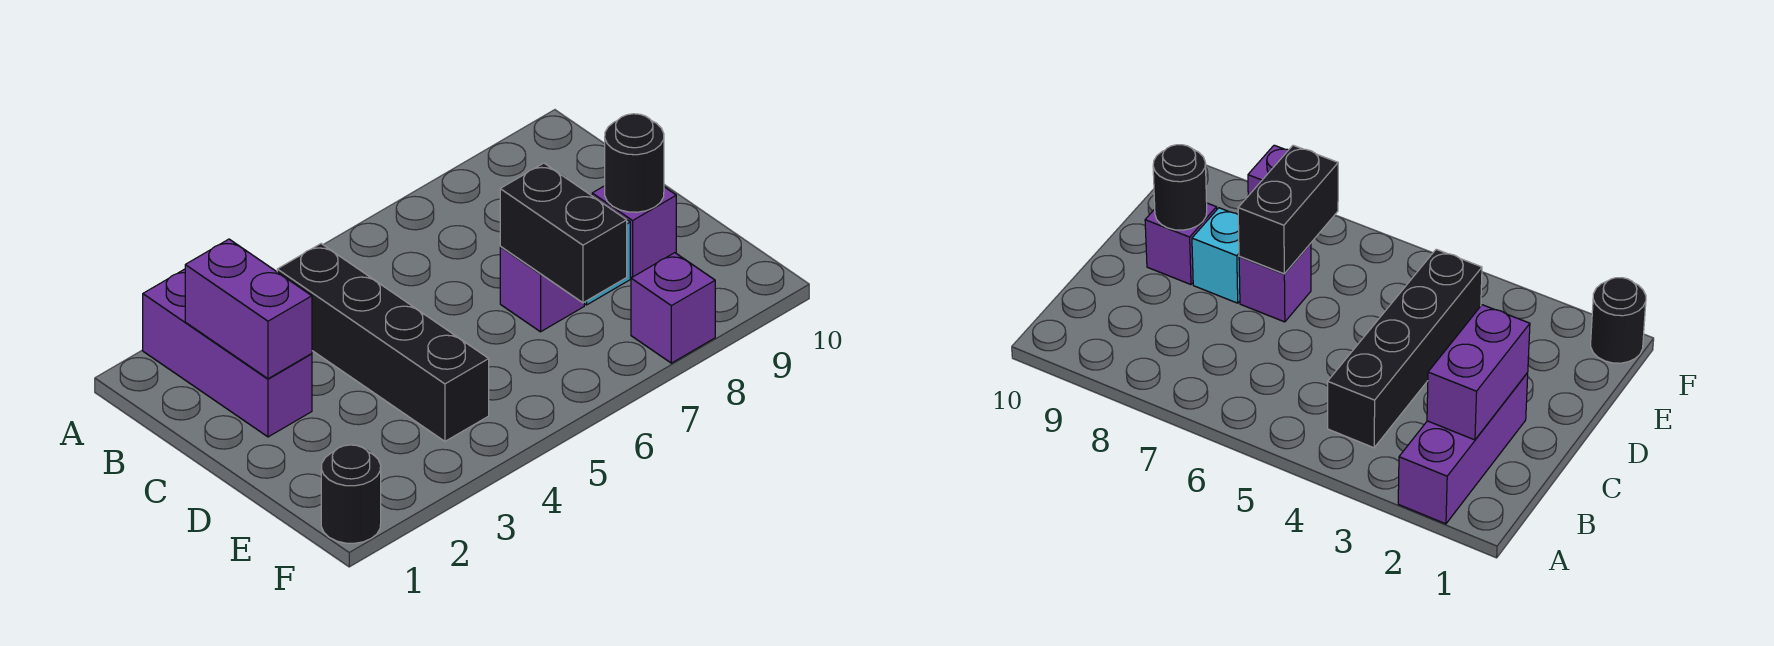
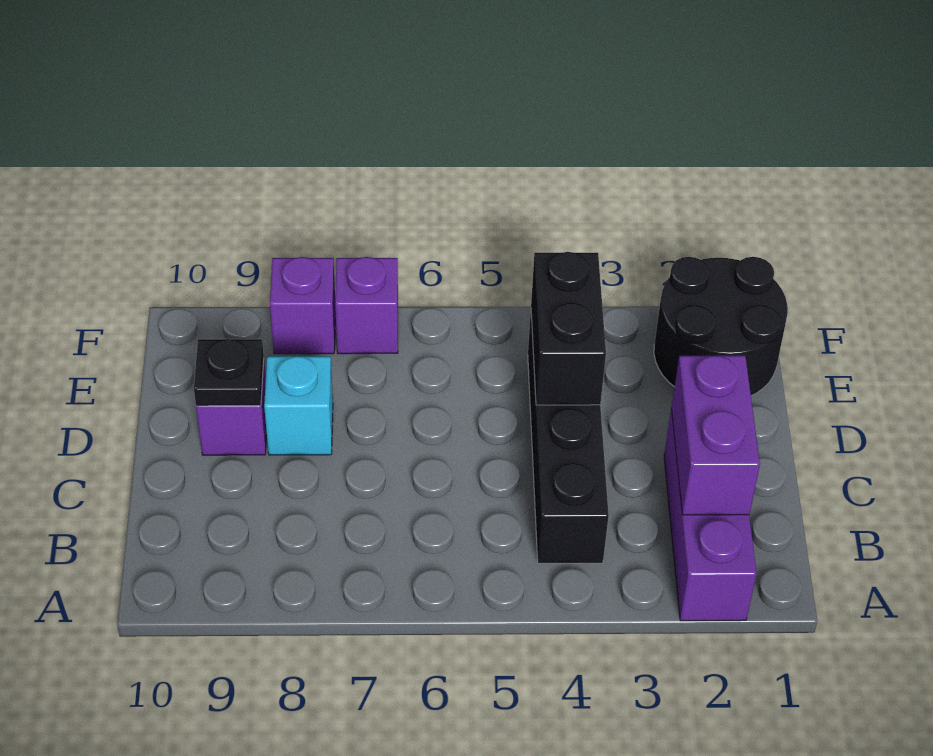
purple brick D7 level 1 -> purple brick F7 level 1
black brick D7:E7 level 2 -> black brick D4:E4 level 2
black round brick D9 level 2 -> black plate D9 level 2
black round brick F1 level 1 -> black round brick E1:F2 level 1

